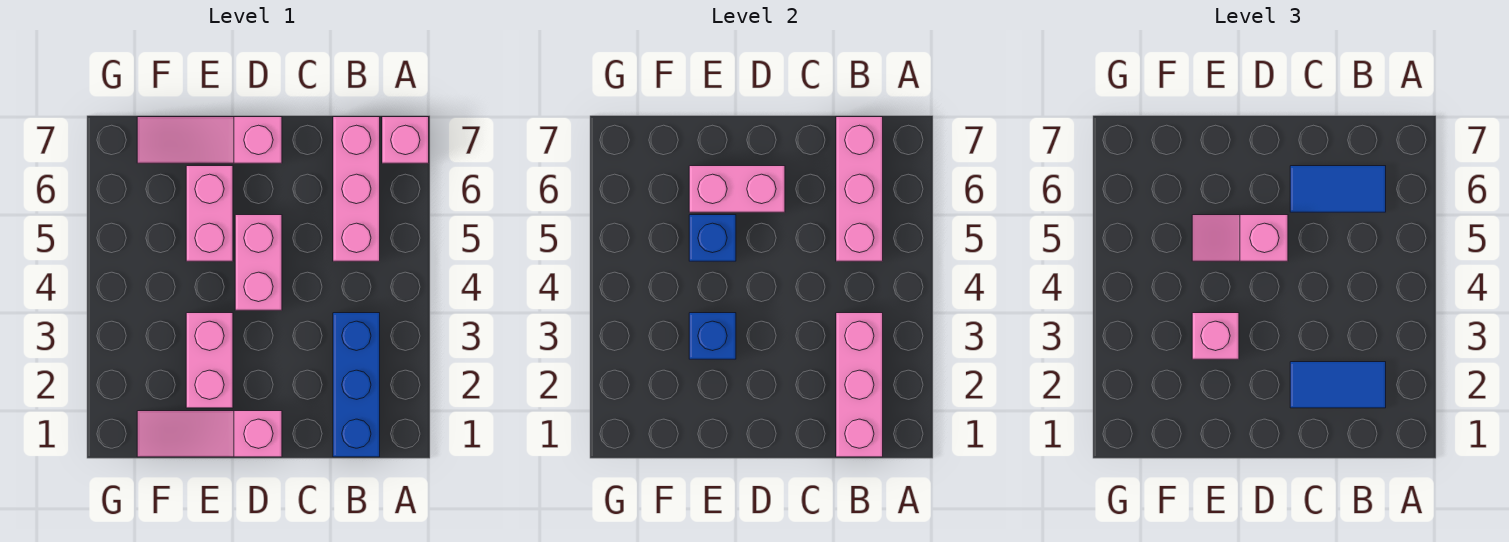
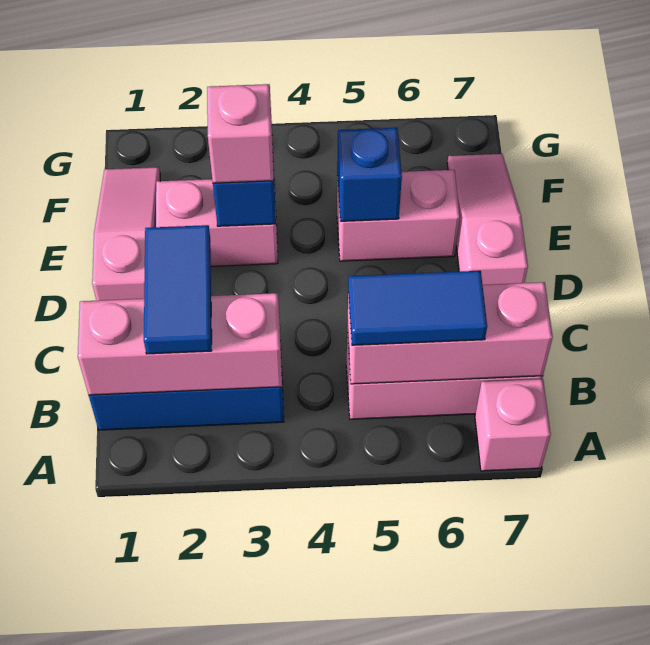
blue tile B6:C6 level 3 -> blue tile B5:B6 level 3
pink brick D4:D5 level 1 -> none
pink slope D5:E5 level 3 top D -> none
pink brick D6:E6 level 2 -> none

